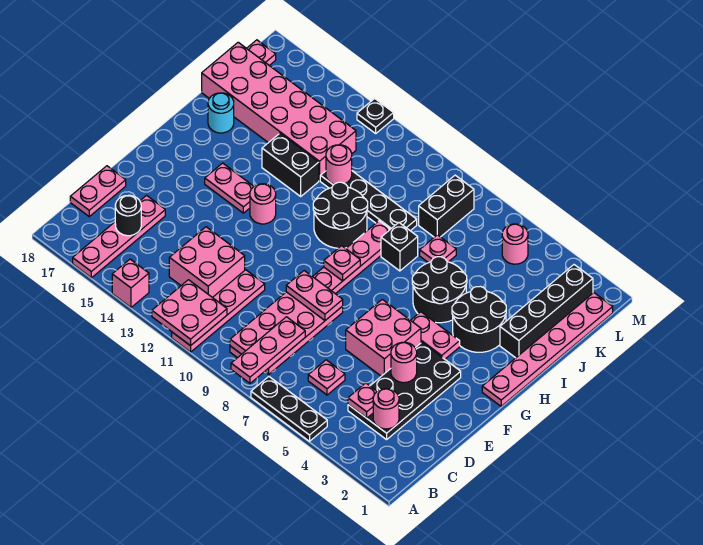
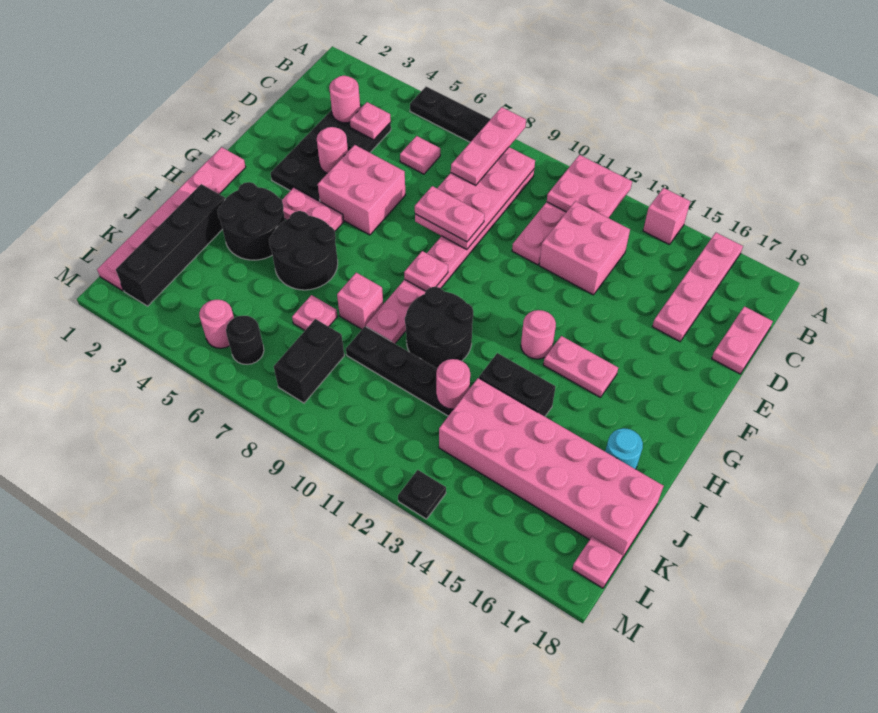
black round brick C16 level 2 -> black round brick L6 level 1
black brick I8 level 1 -> pink brick I8 level 1

